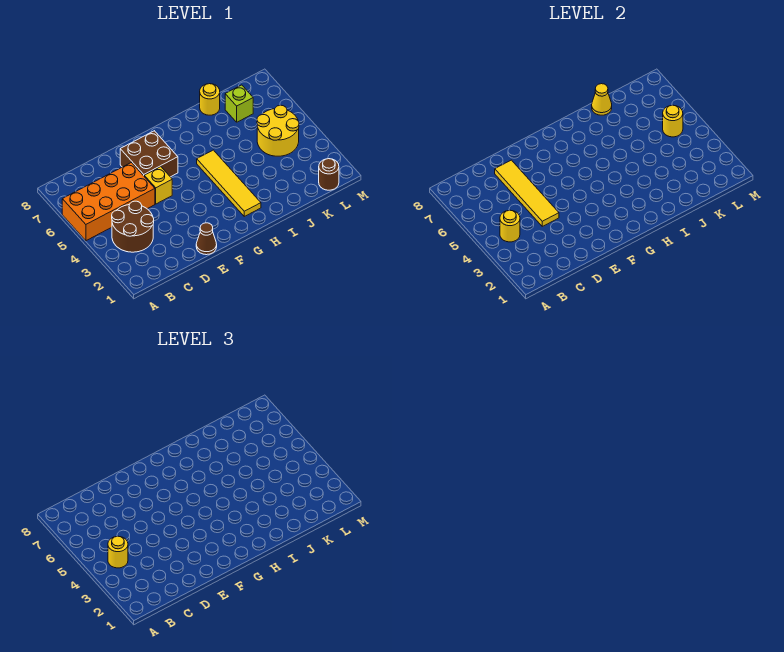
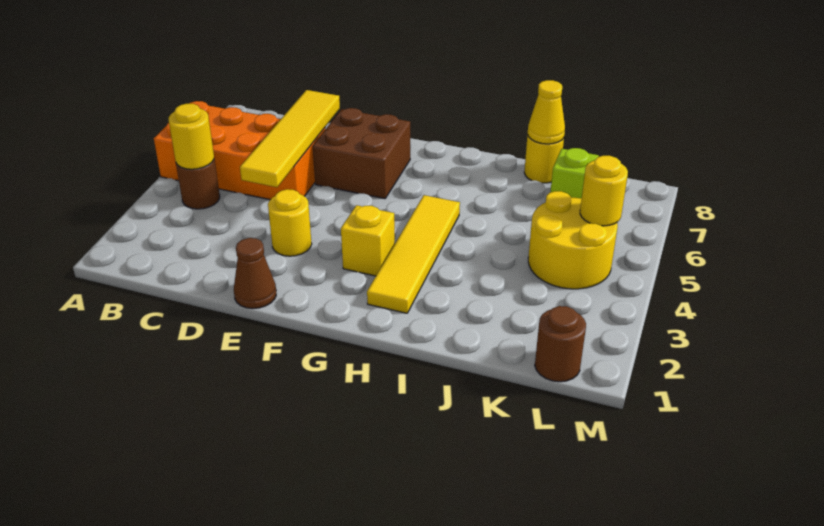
brown round brick B3:C4 level 1 -> brown round brick B4 level 1
yellow round brick B4 level 3 -> yellow round brick E3 level 1
yellow brick E5 level 1 -> yellow brick G3 level 1

